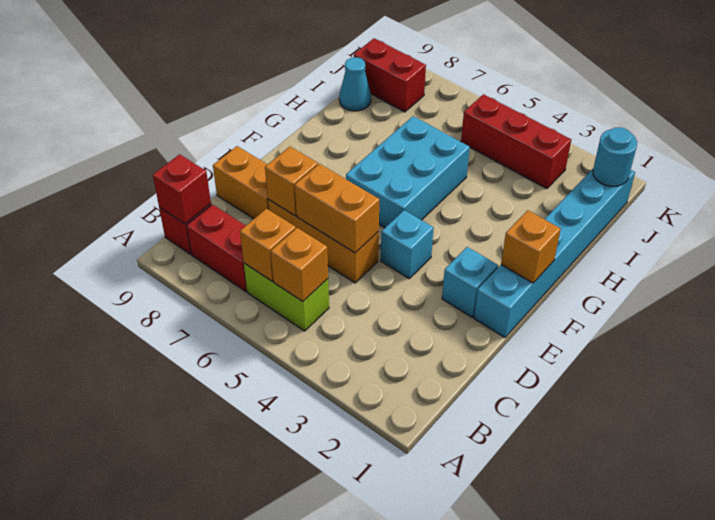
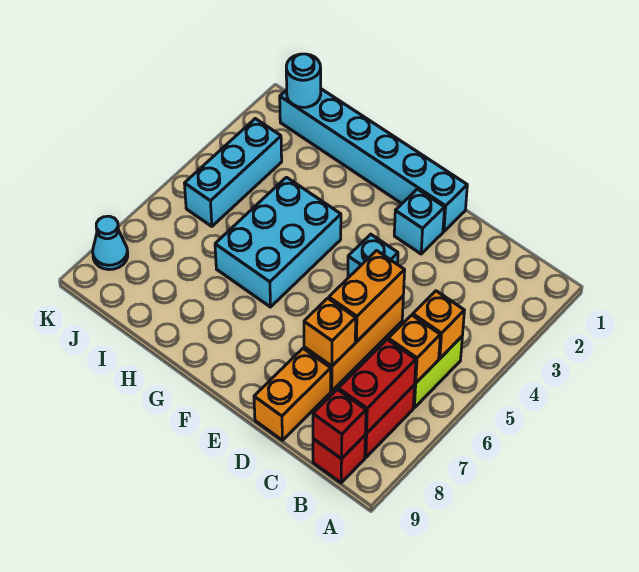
orange brick F1 level 2 -> none
cyan brick F5:H6 level 1 -> cyan brick G4:H6 level 1
cyan cone I9 level 1 -> cyan cone K8 level 1
red brick J3:J5 level 1 -> cyan brick J3:J5 level 1
red brick J8:J9 level 1 -> red brick B7:B8 level 2

